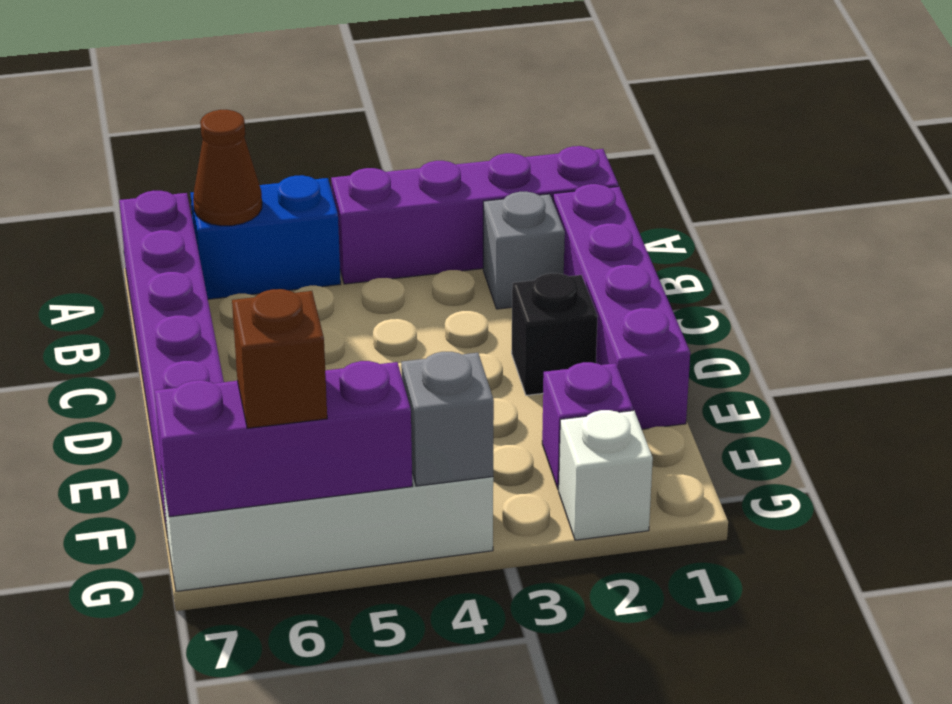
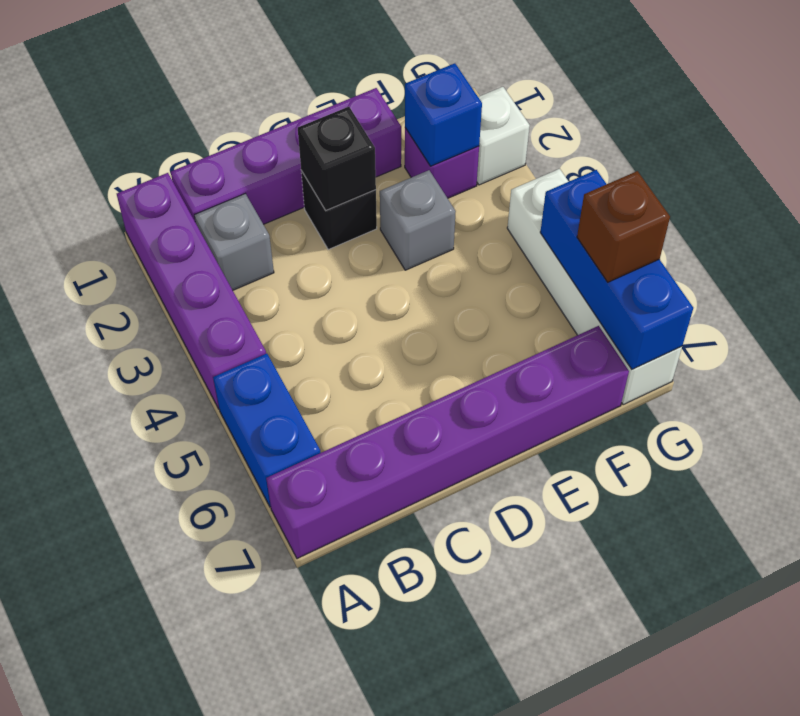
brown cone A6 level 2 -> none
none -> black brick D2 level 2
none -> blue brick F2 level 2
grey brick G4 level 2 -> grey brick E3 level 1
purple brick G5:G7 level 2 -> blue brick G5:G7 level 2

